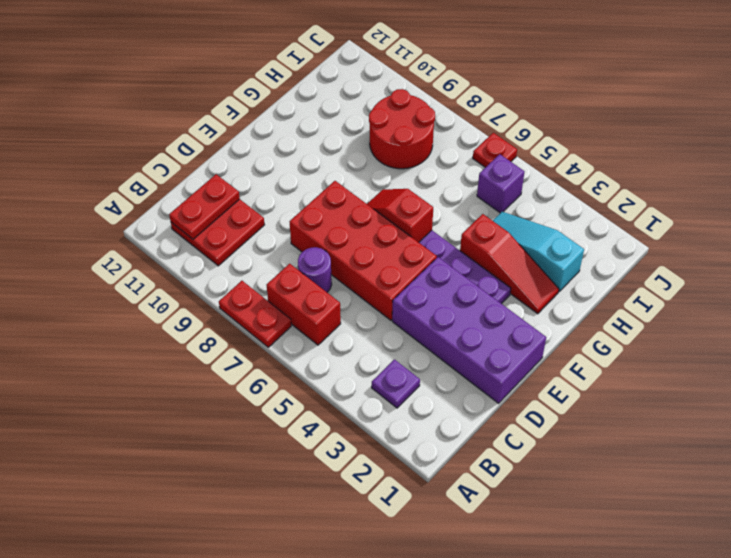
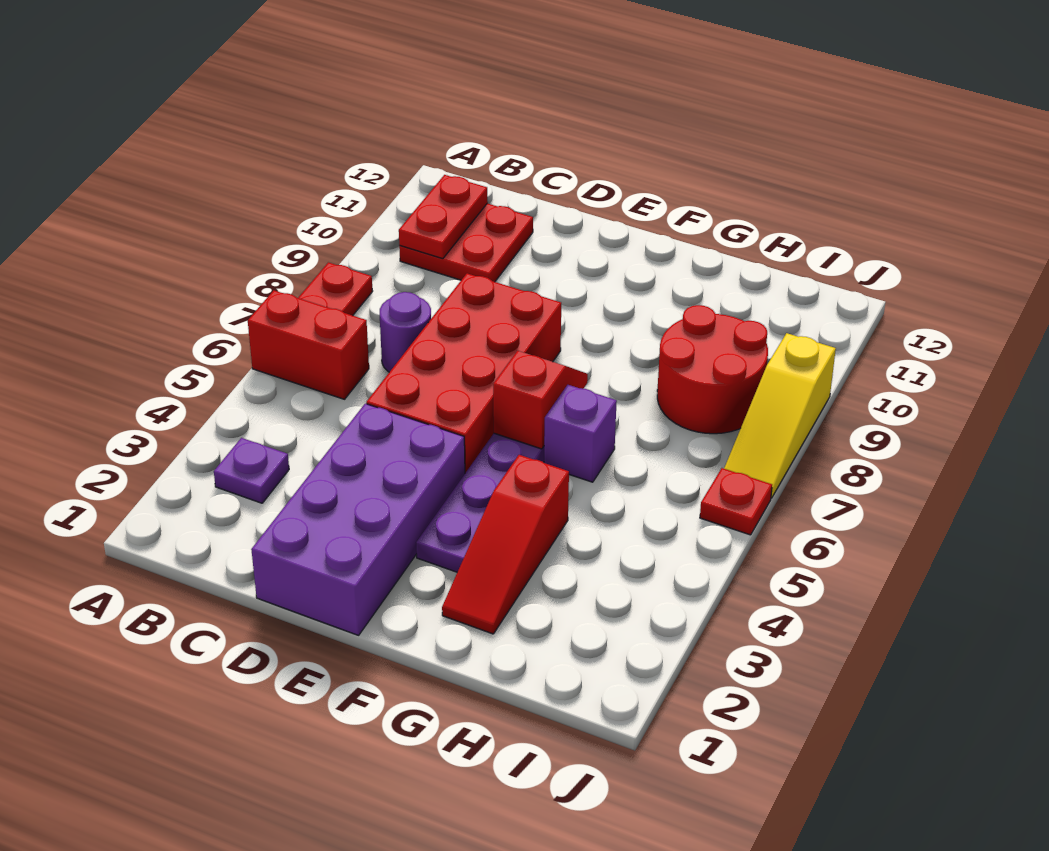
red brick B6:B7 level 1 -> red brick A6:B6 level 1
red plate B11:C11 level 2 -> red plate B10:B11 level 2
cyan slope H2:H4 level 1 top 2 -> none
purple brick I5 level 1 -> purple brick G6 level 1
none -> yellow slope J7:J9 level 1 top 9

